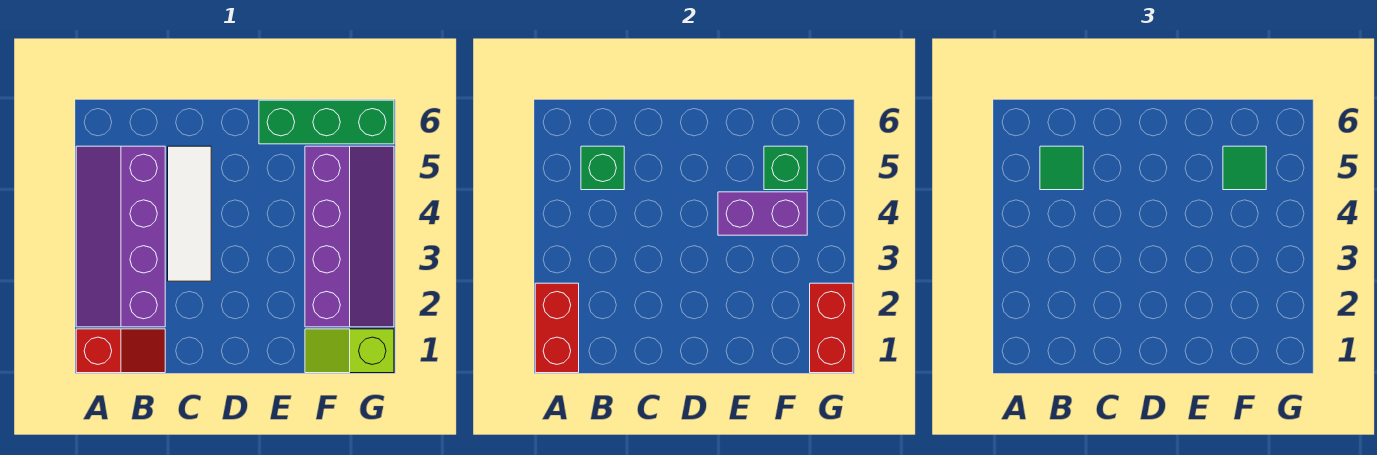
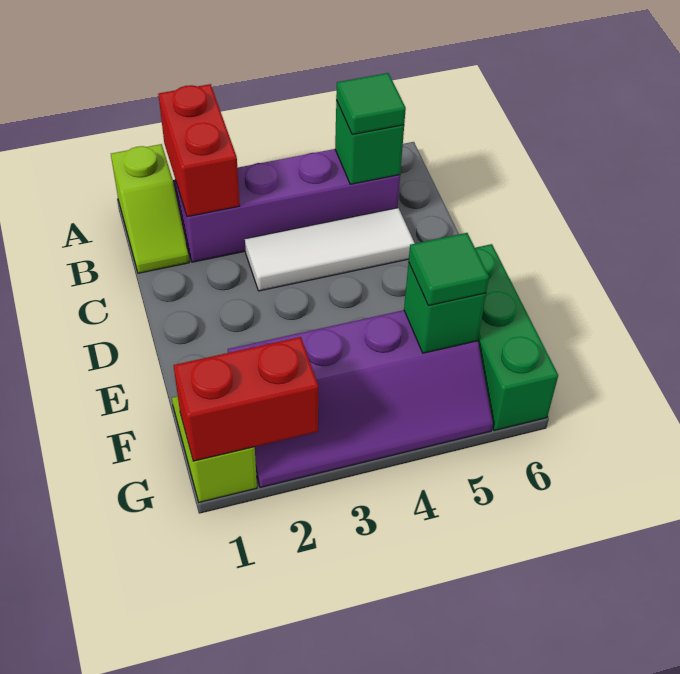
red slope A1:B1 level 1 top A -> lime slope A1:B1 level 1 top A
red brick A1:A2 level 2 -> red brick A2:B2 level 2
purple brick E4:F4 level 2 -> none

